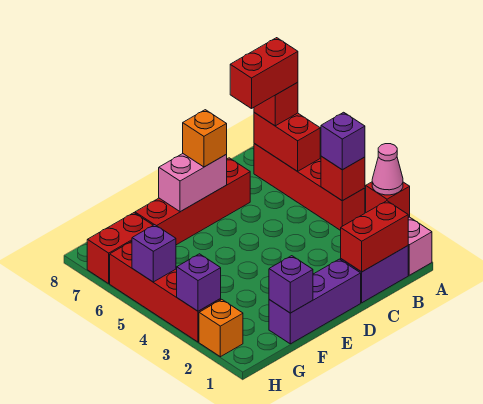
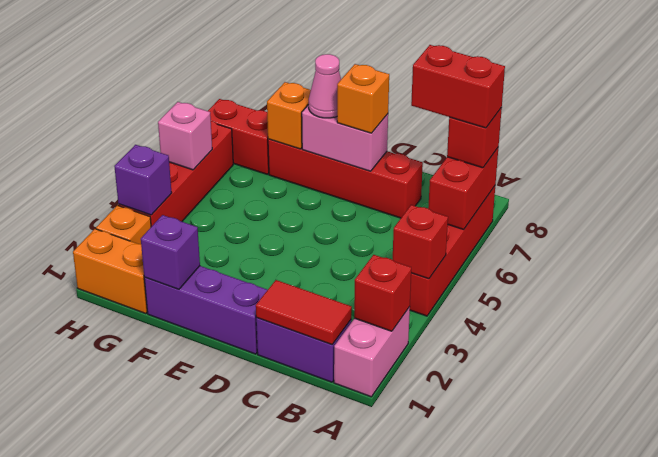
pink cone A2 level 3 -> pink cone E7 level 3
purple brick A4 level 3 -> none
red brick B1:C1 level 2 -> red tile B1:C1 level 2
none -> orange brick F7 level 2
none -> orange brick G1:H1 level 1
purple brick H5 level 2 -> pink brick H5 level 2

